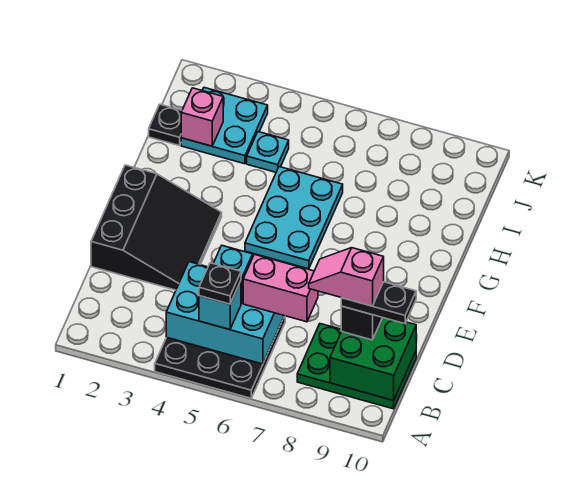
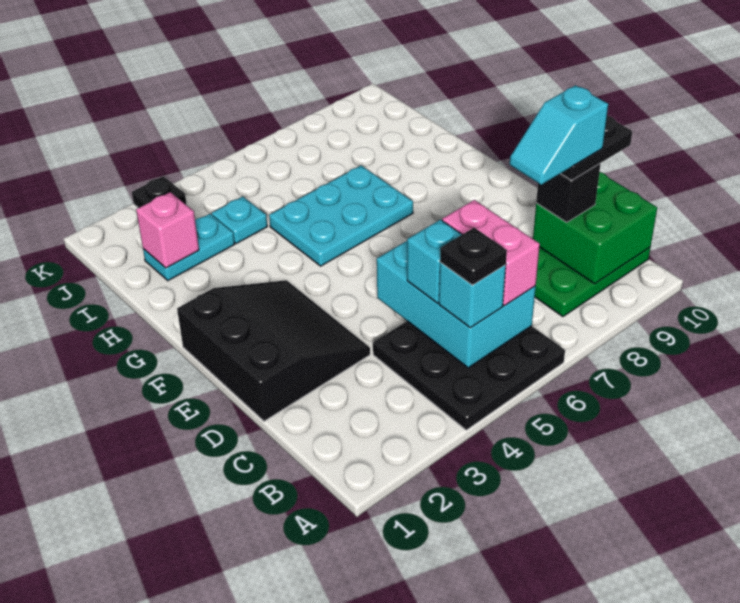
cyan brick B4:C6 level 2 -> cyan brick B5:D6 level 2
pink brick C6:C7 level 3 -> pink brick B6:C6 level 3
pink slope C8:C9 level 5 top 9 -> cyan slope C8:C9 level 5 top 9
cyan plate F5:H6 level 1 -> cyan plate G5:H7 level 1
black plate I1 level 1 -> black plate K3 level 1
cyan plate I2:J3 level 1 -> cyan plate I2:I3 level 1

